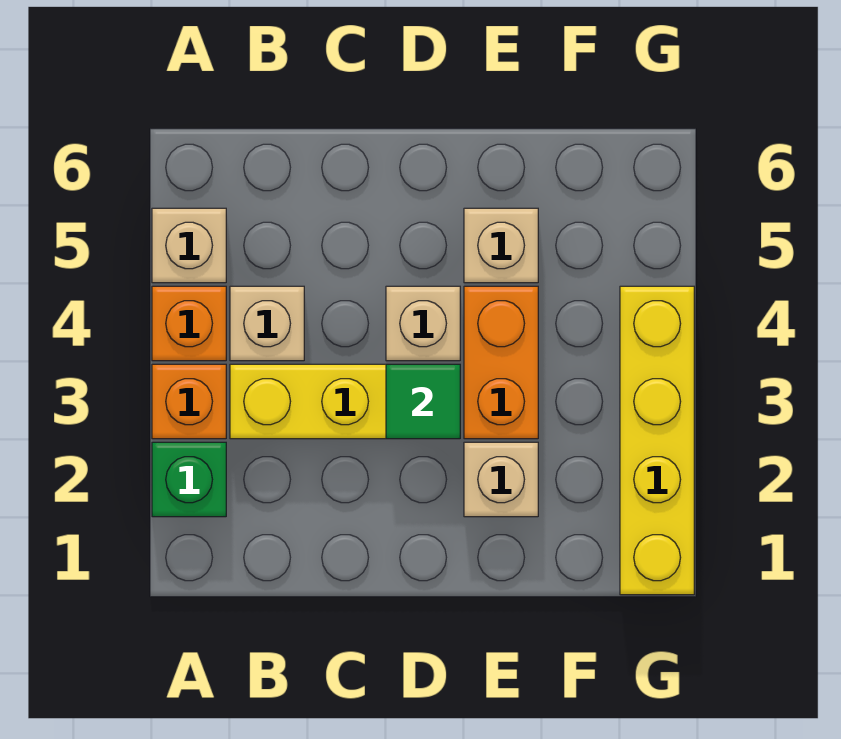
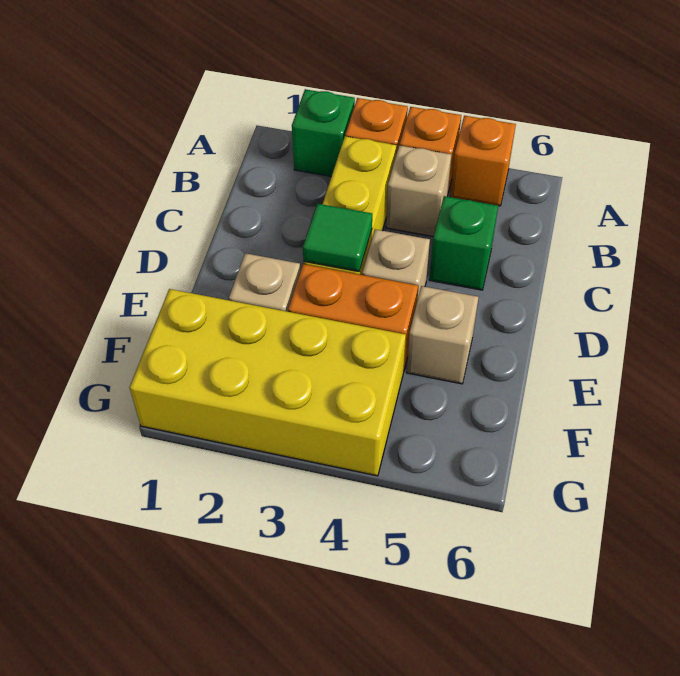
tan brick A5 level 1 -> orange brick A5 level 1
none -> green brick C5 level 1
yellow brick G1:G4 level 1 -> yellow brick F1:G4 level 1

